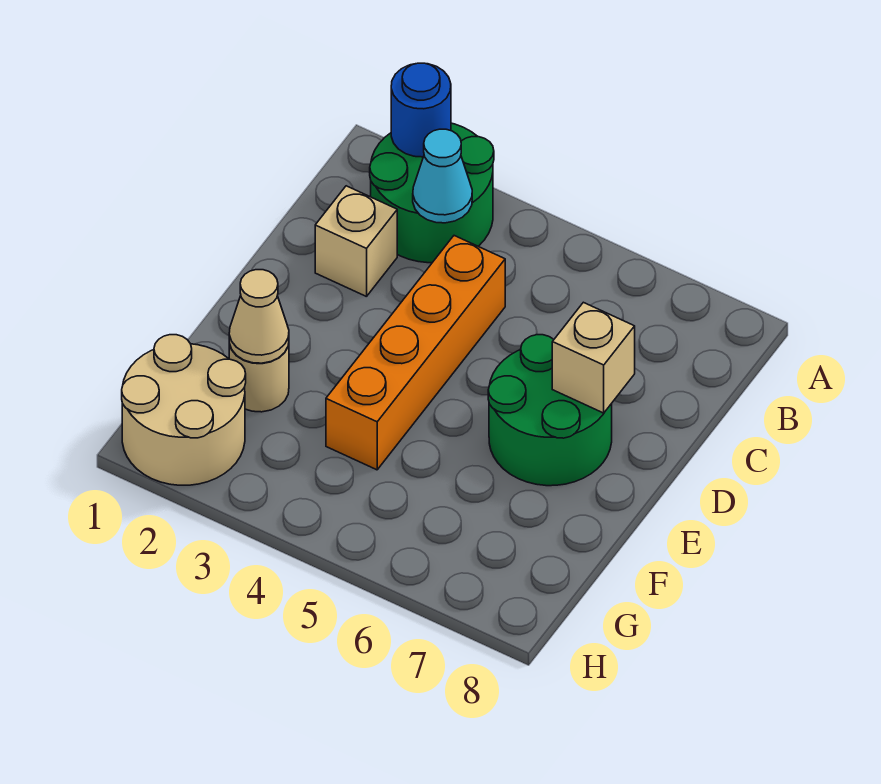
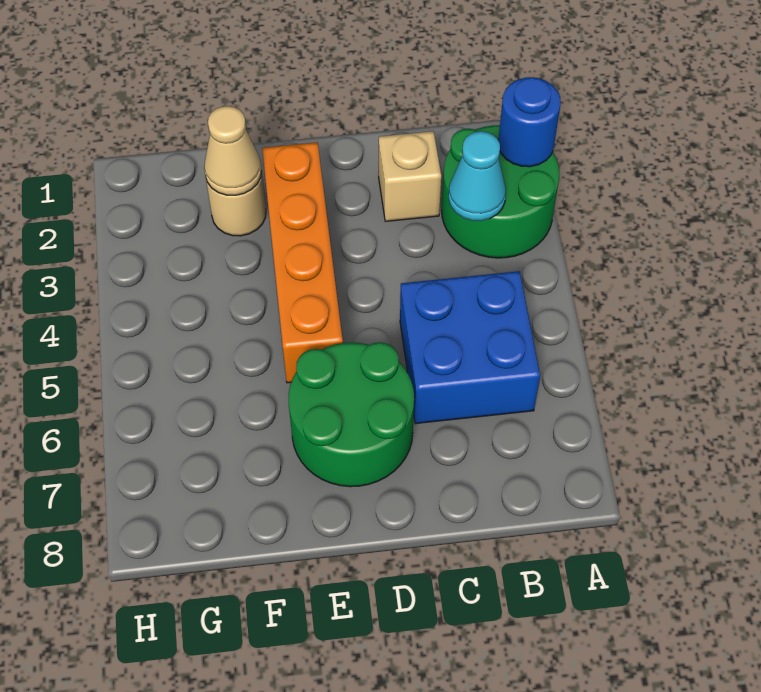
none -> blue brick B5:C6 level 1
orange brick C4:F4 level 1 -> orange brick E2:E5 level 1
tan brick D7 level 2 -> none
tan round brick G1:H2 level 1 -> none

